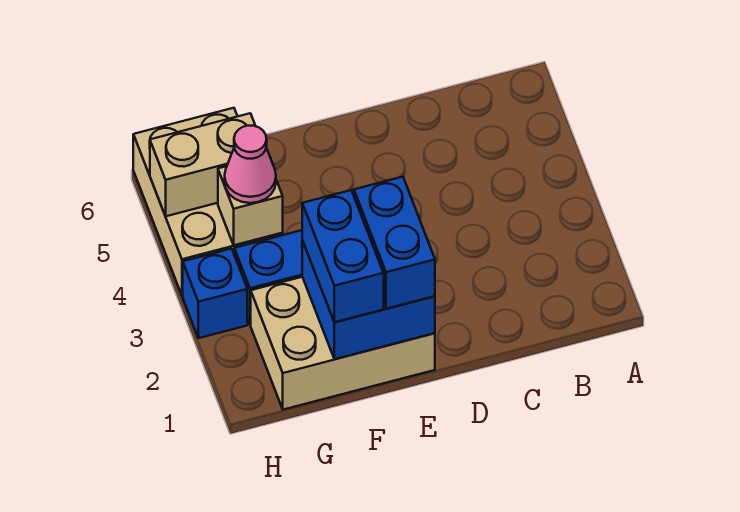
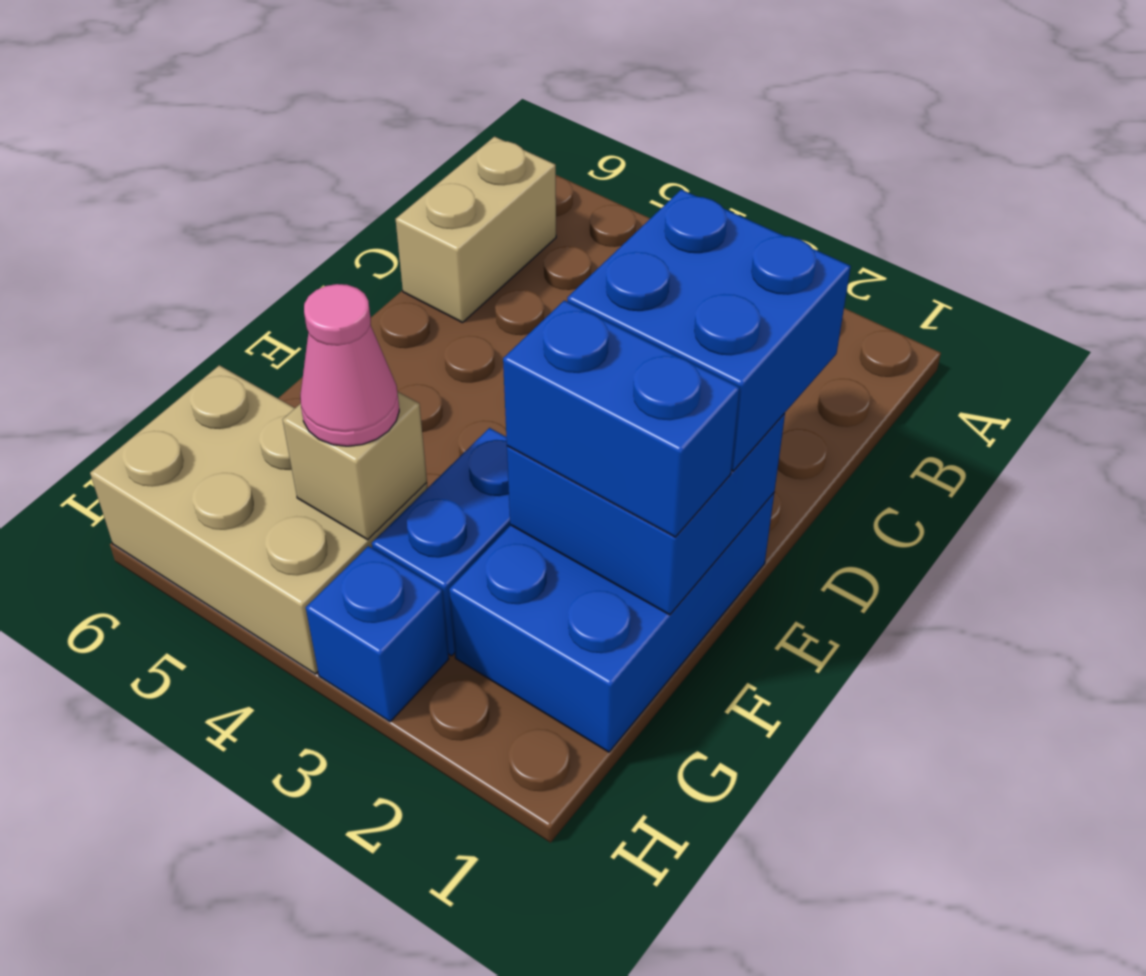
tan brick E1:G2 level 1 -> blue brick E1:G2 level 1
blue brick E1:E2 level 3 -> blue brick D1:E2 level 3
tan brick G5:H5 level 2 -> tan brick B6:C6 level 1

